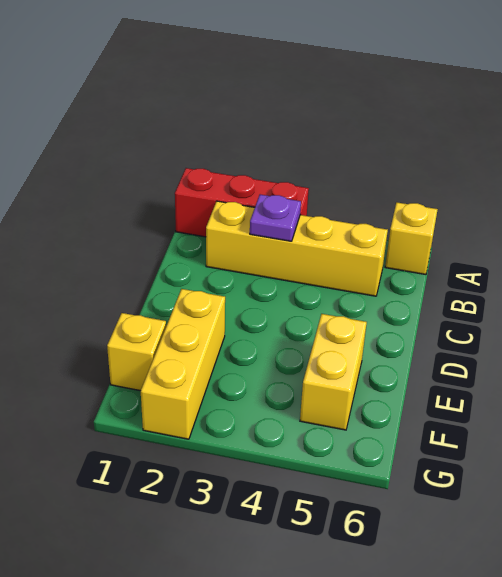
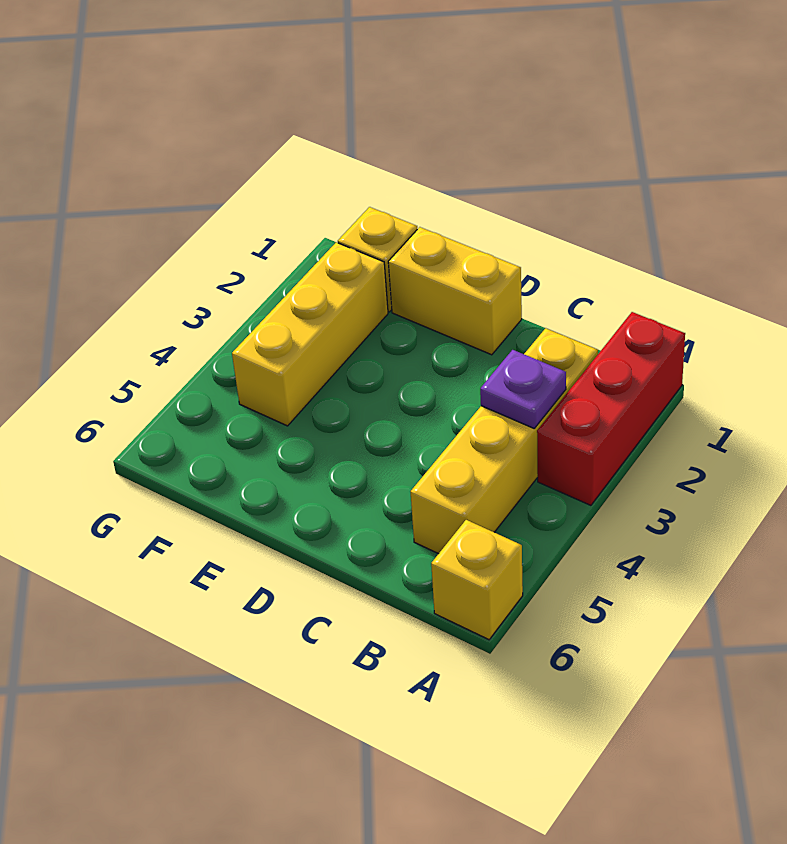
yellow brick E2:G2 level 1 -> yellow brick F2:F4 level 1
yellow brick E5:F5 level 1 -> yellow brick D1:E1 level 1

